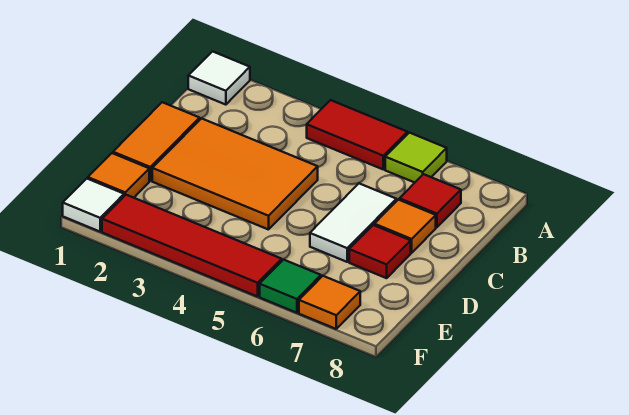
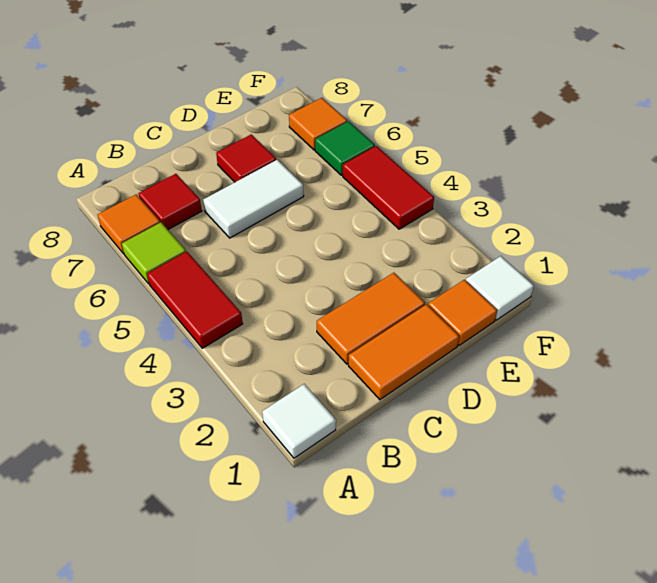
orange tile C2:D4 level 1 -> orange tile C2:D2 level 1
orange tile C7 level 1 -> orange tile A7 level 1
red tile F2:F5 level 1 -> red tile F4:F5 level 1

